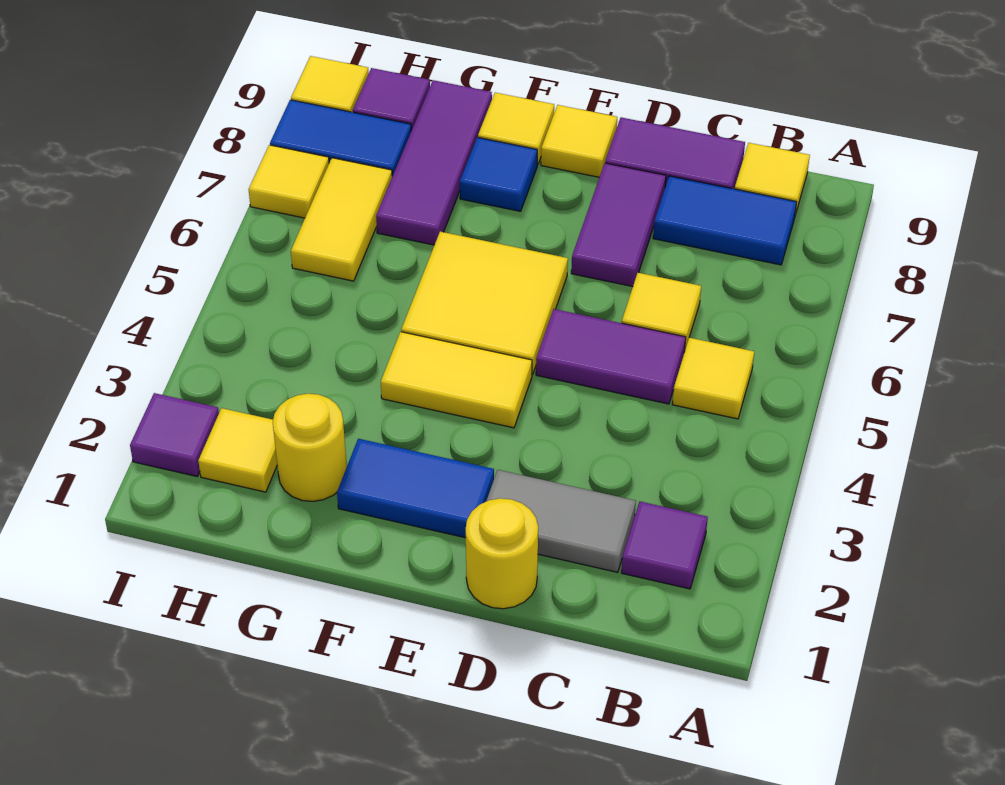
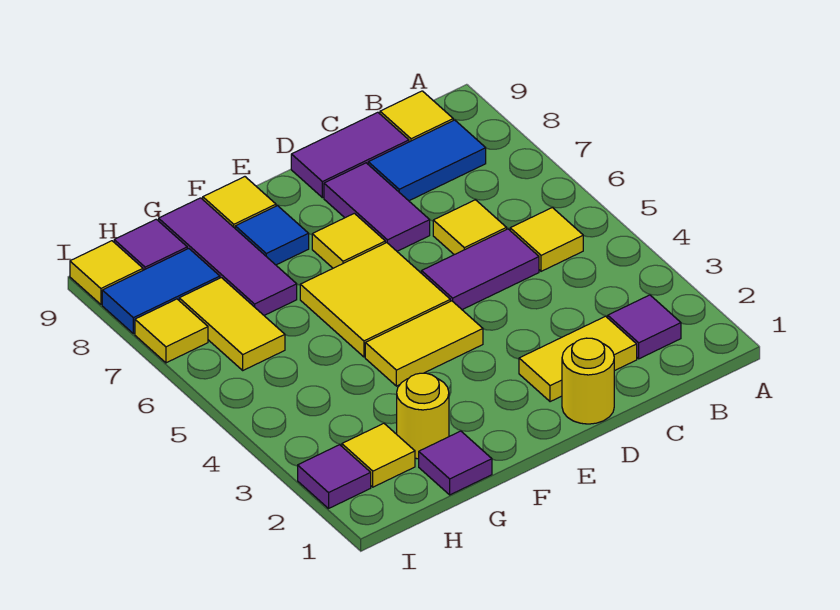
grey tile C2:D2 level 1 -> yellow tile C2:D2 level 1
blue tile E2:F2 level 1 -> none
yellow tile E9 level 1 -> yellow tile E7 level 1
none -> purple tile G1 level 1

